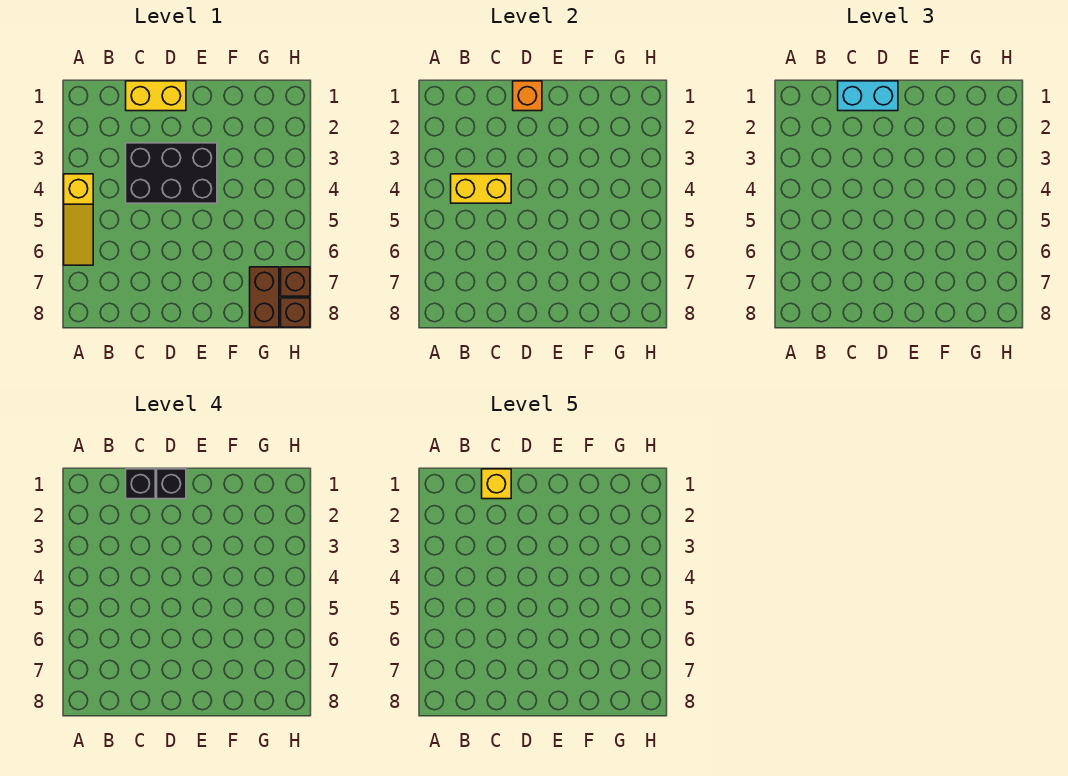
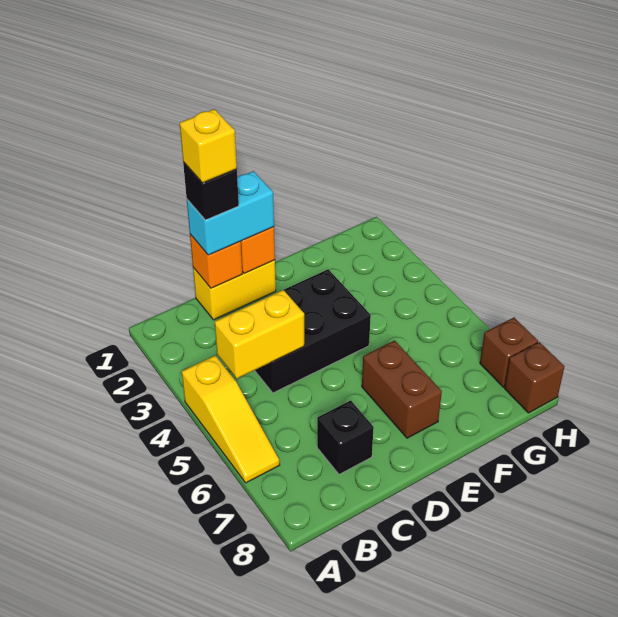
none -> orange brick C1 level 2
black brick D1 level 4 -> black brick C7 level 1
brown brick G7:G8 level 1 -> brown brick E6:E7 level 1

